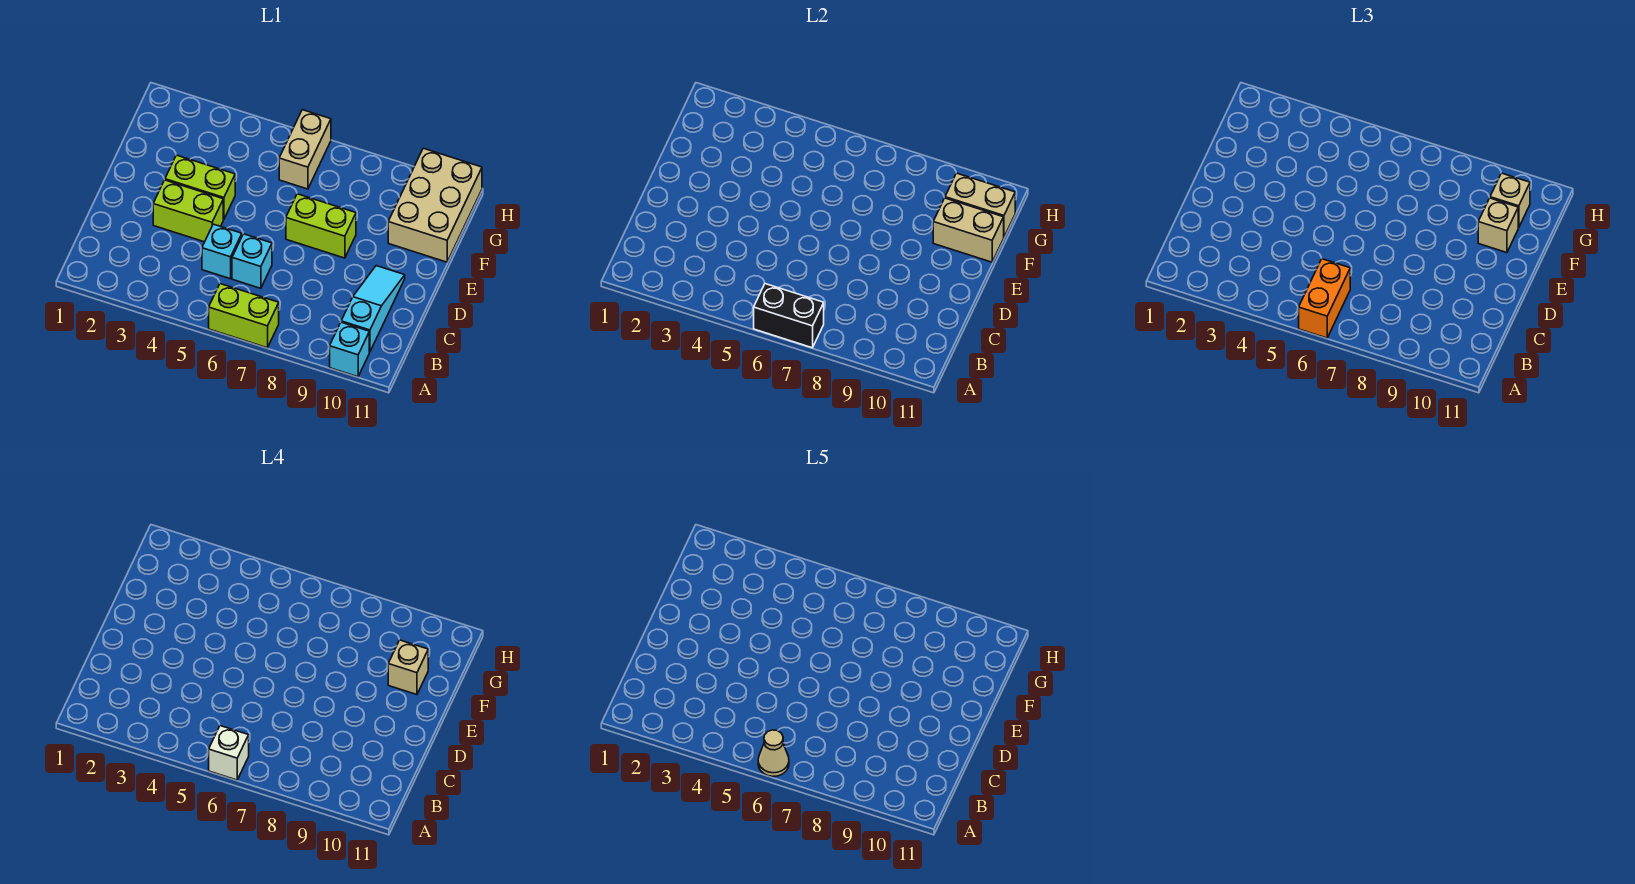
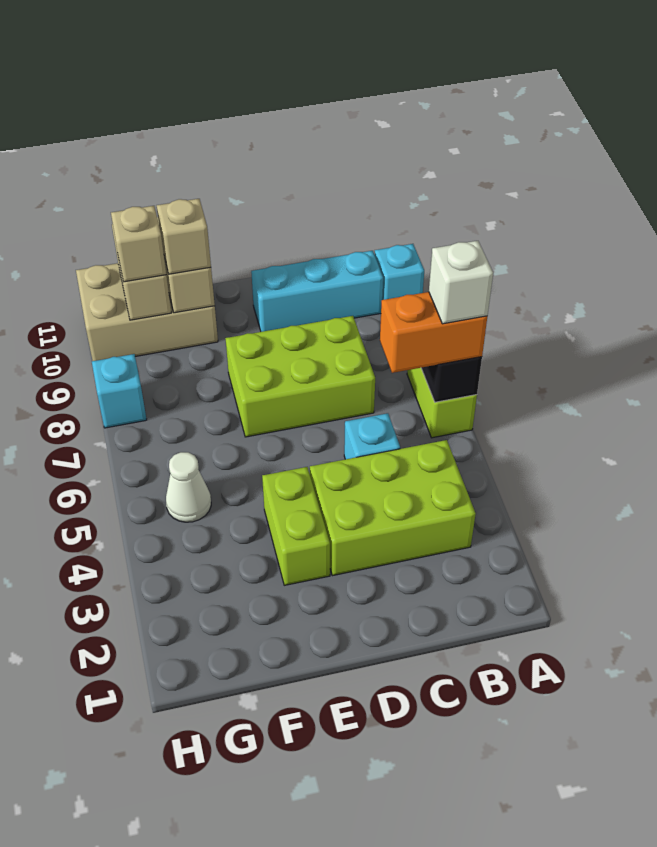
tan cone A6 level 5 -> none
cyan slope B10:D10 level 1 top B -> cyan brick B10:D10 level 1
cyan brick C6 level 1 -> cyan brick H8 level 1
lime brick D3:D4 level 1 -> lime brick B3:D4 level 1
lime brick E7:E8 level 1 -> lime brick C7:E8 level 1
tan brick F10 level 4 -> none
none -> white cone G5 level 1
tan brick G6:H6 level 1 -> none

